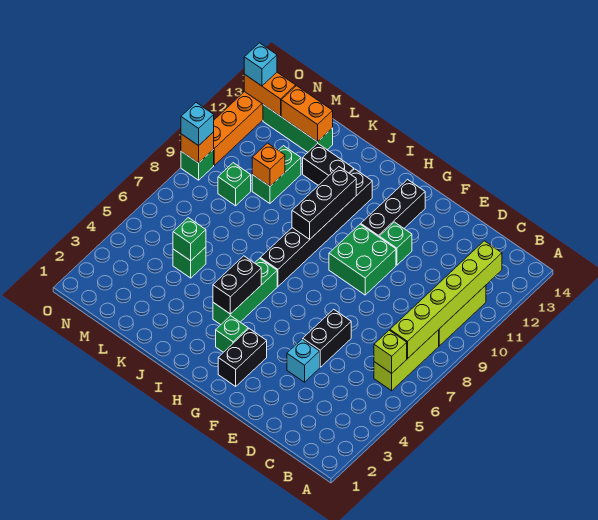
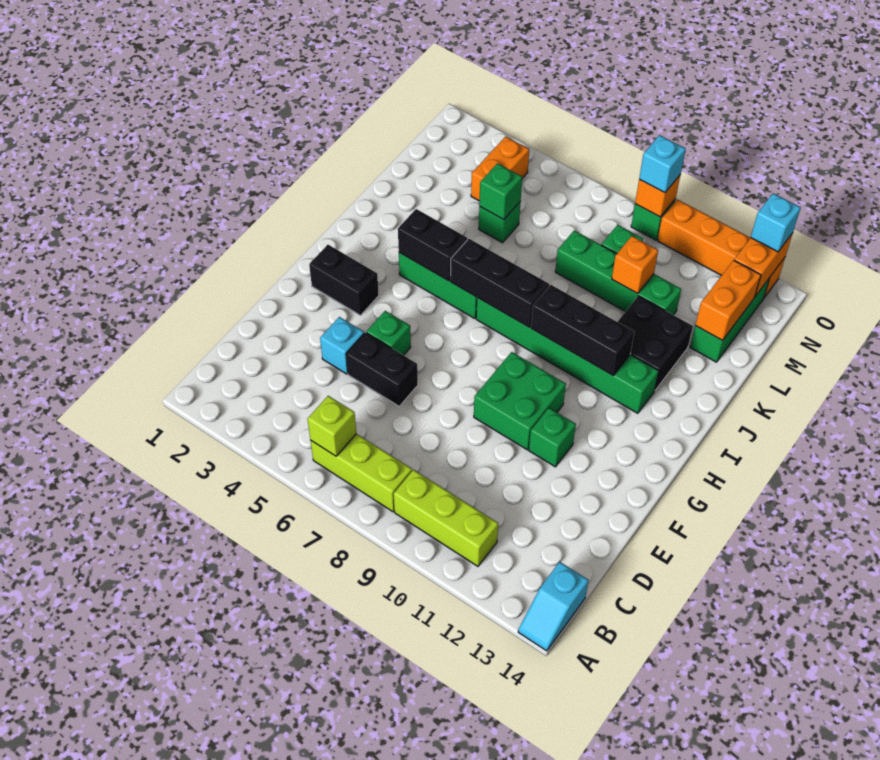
none -> cyan slope A14:B14 level 1 top B
lime brick B7:B12 level 2 -> none
black brick G11:G13 level 1 -> black brick I6:I8 level 2
green brick H3 level 1 -> green brick F5 level 1
black brick I7:I12 level 1 -> green brick I7:I12 level 1
black brick J12:K12 level 1 -> black brick J11:K12 level 1
green brick L10:L11 level 1 -> green brick L8:L11 level 1
none -> orange brick M4:N4 level 1

